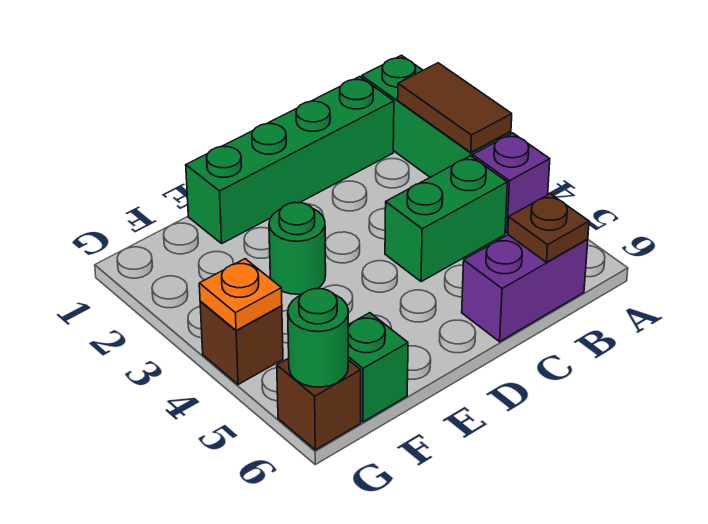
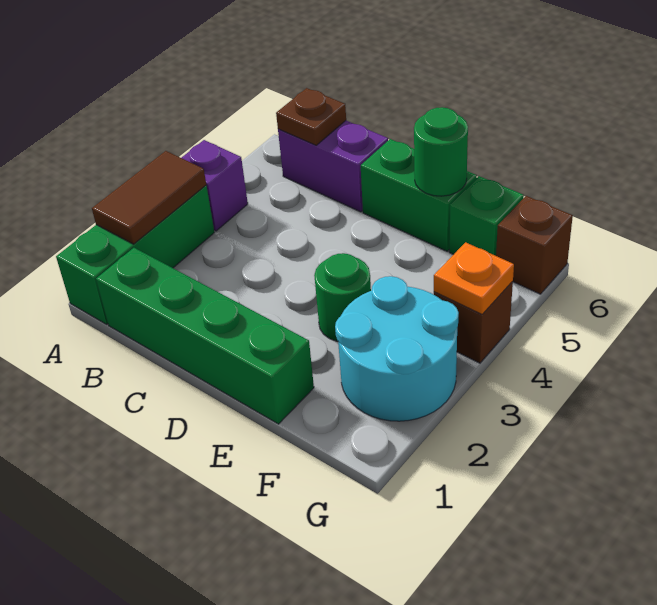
green brick B4:C4 level 1 -> green brick D6:E6 level 1
none -> cyan round brick F2:G3 level 1
green round brick G6 level 2 -> green round brick E6 level 2

